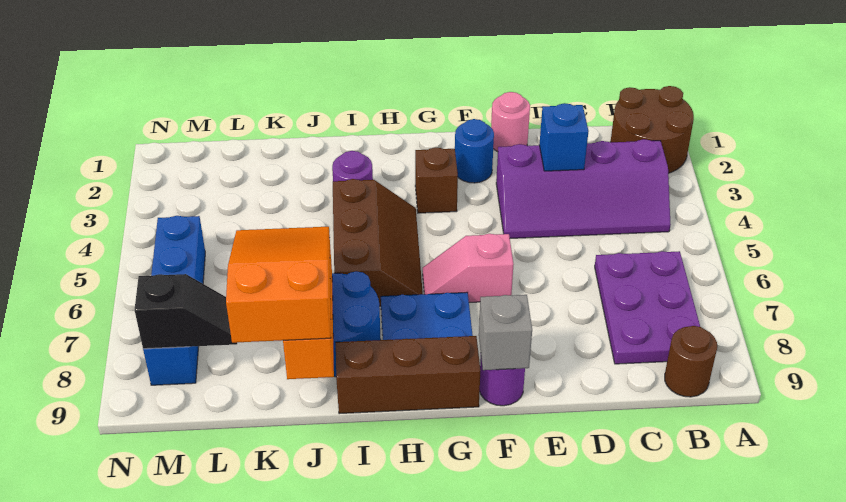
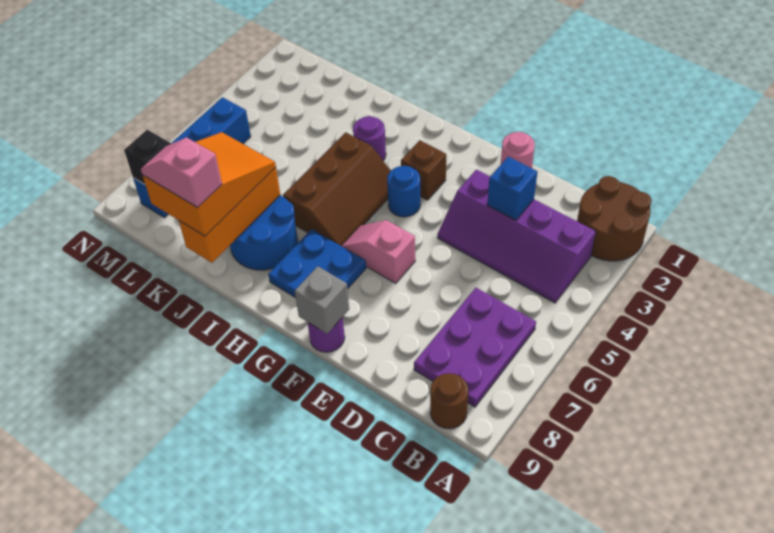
blue round brick F2 level 1 -> blue round brick G4 level 1
brown brick G9:I9 level 1 -> none
none -> pink slope J9:K9 level 4 top J

